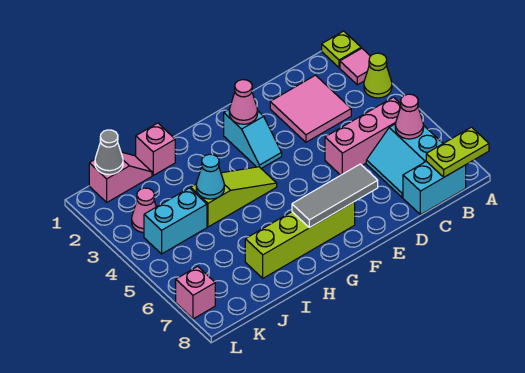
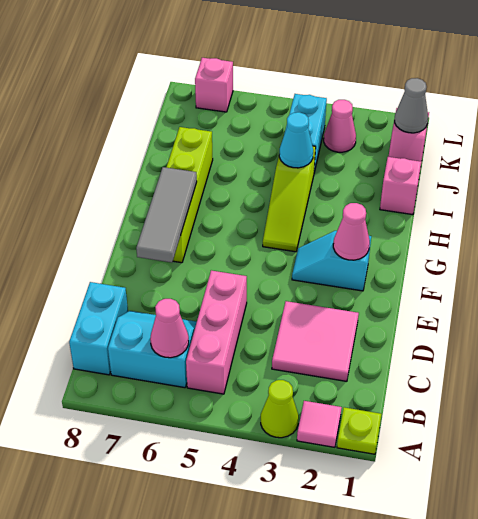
lime plate A8:B8 level 2 -> none

